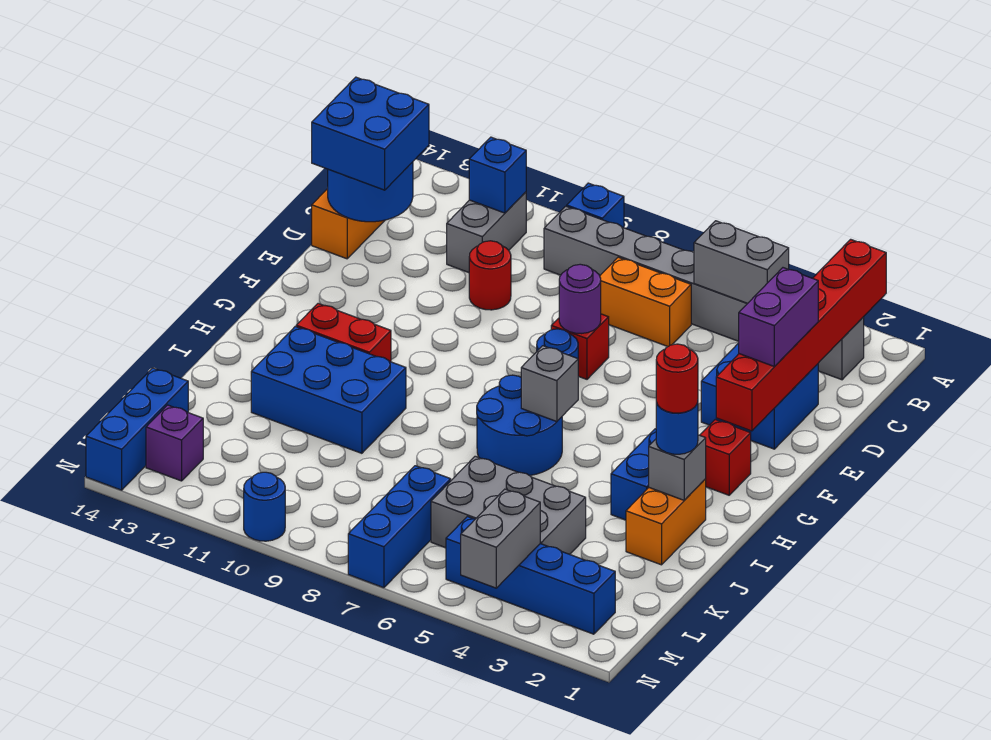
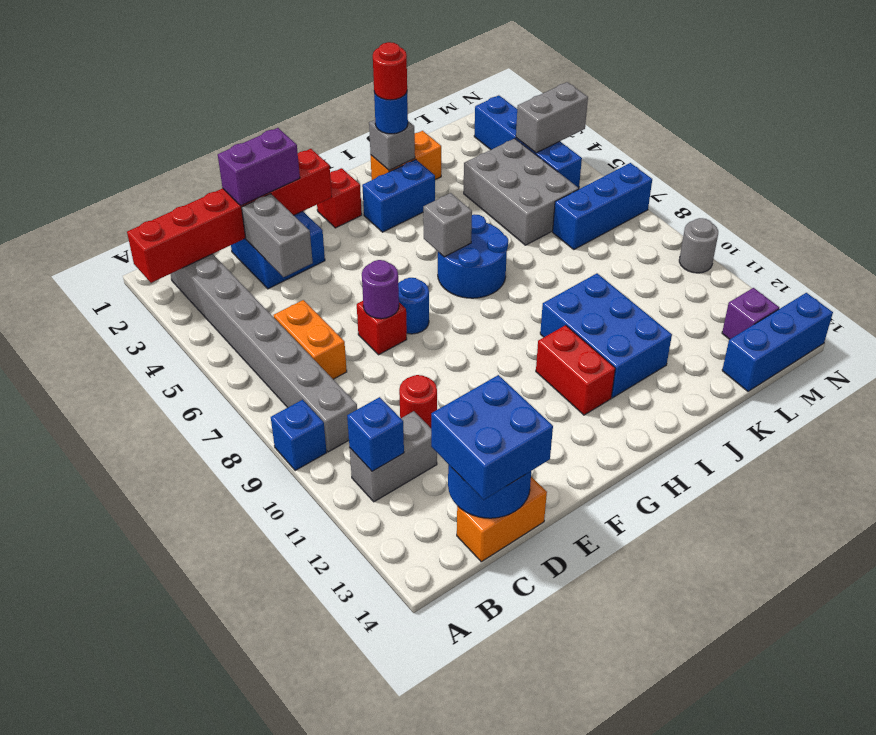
grey brick B4:B5 level 2 -> grey brick D3:D4 level 2
blue round brick N10 level 1 -> grey round brick N10 level 1

